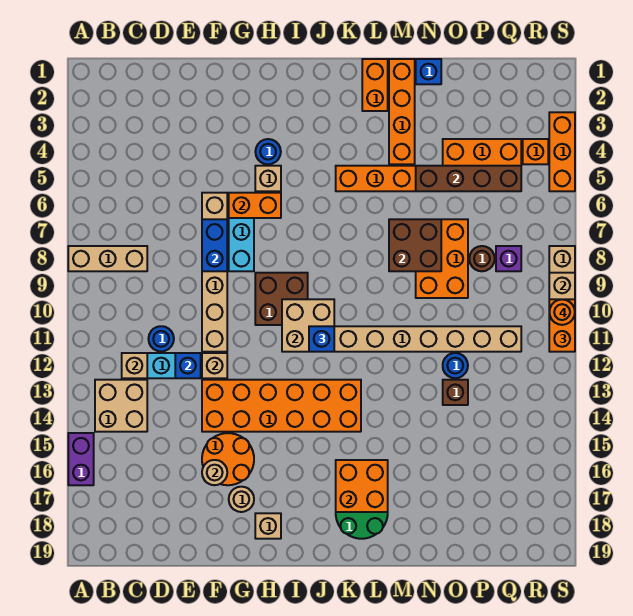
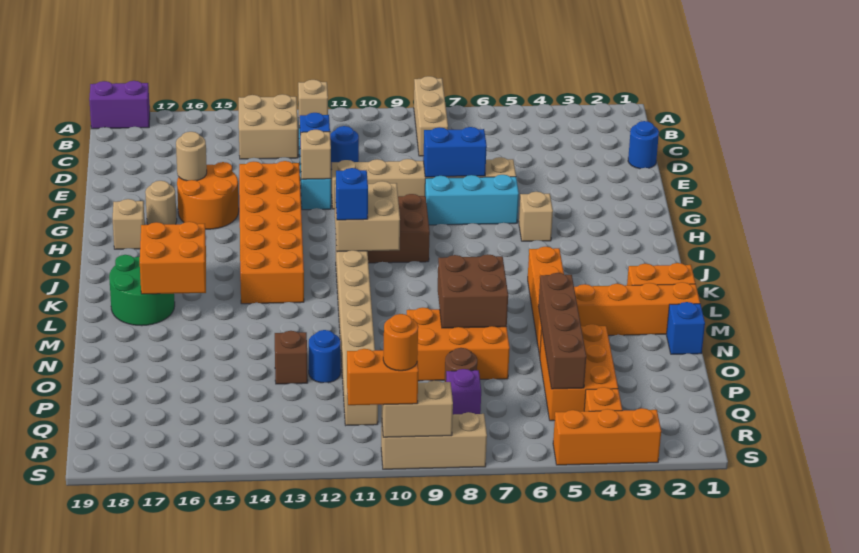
purple brick A15:A16 level 1 -> purple brick A18:A19 level 1
orange brick G6:H6 level 2 -> none
blue round brick H4 level 1 -> blue round brick D1 level 1

